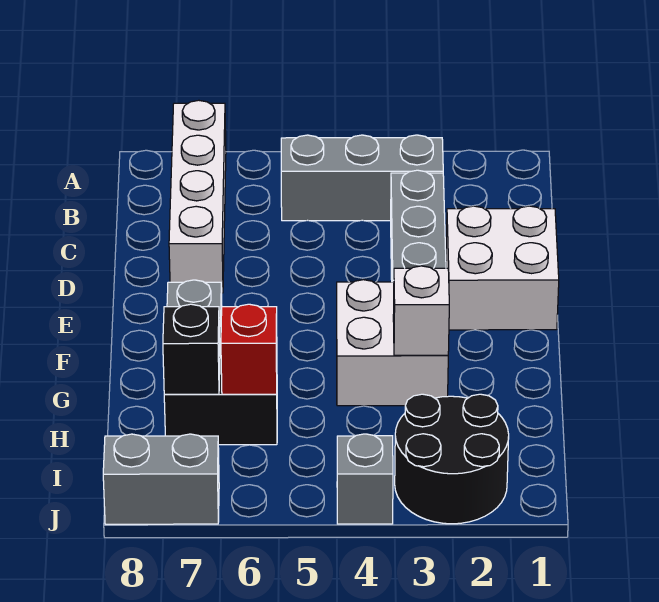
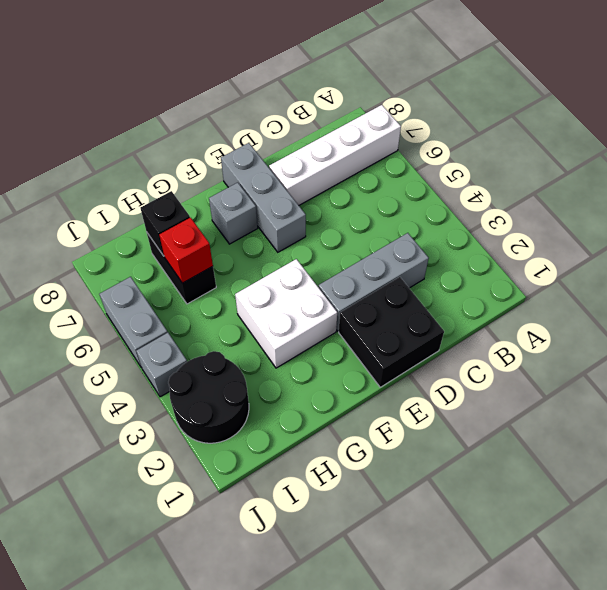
grey brick B3:B5 level 1 -> grey brick E6:E8 level 1
white brick D1:E2 level 1 -> black brick D1:E2 level 1
white brick G3 level 2 -> none
grey brick J7:J8 level 1 -> grey brick J5:J6 level 1

